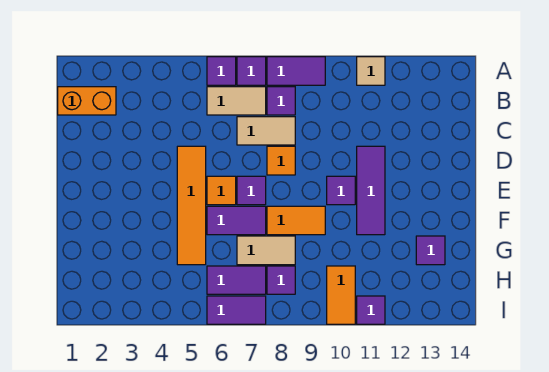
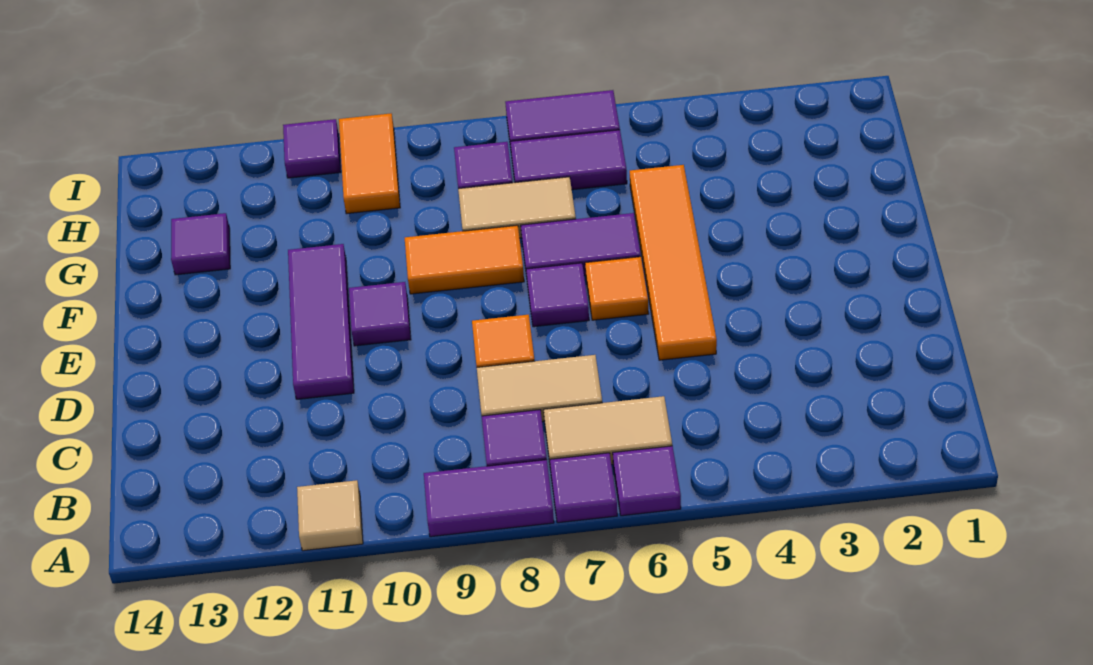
orange brick B1:B2 level 1 -> none

